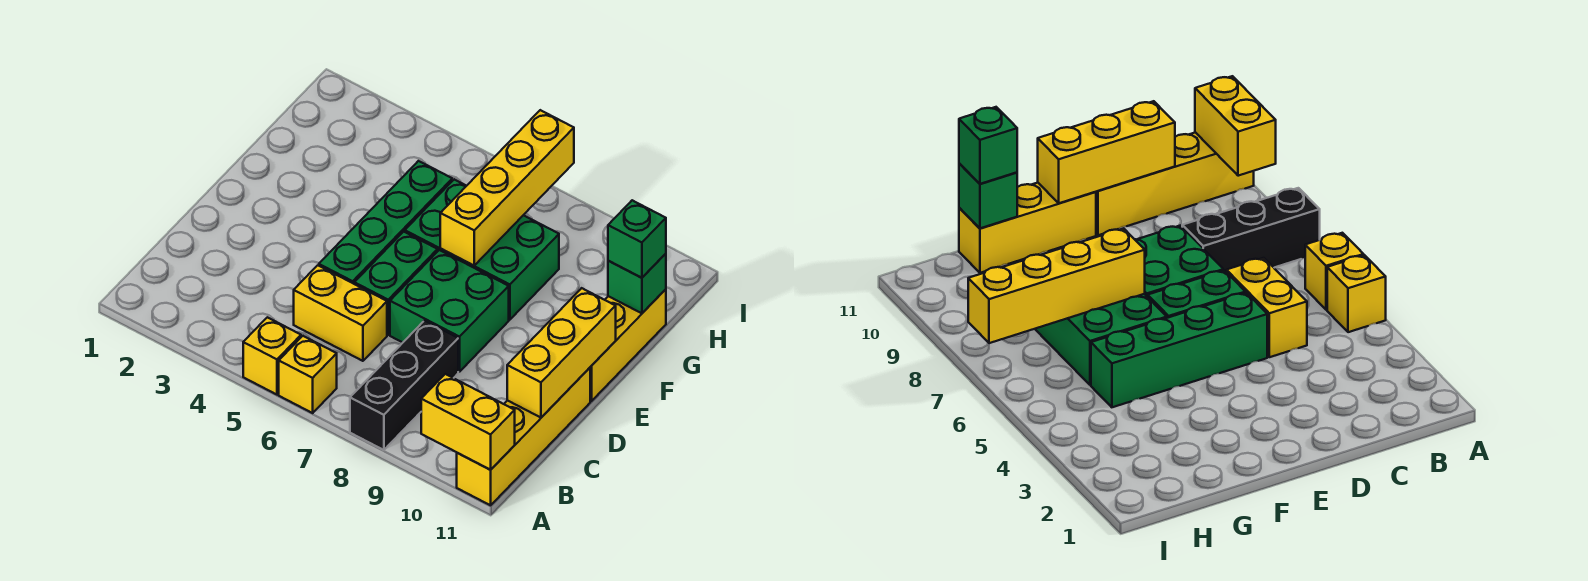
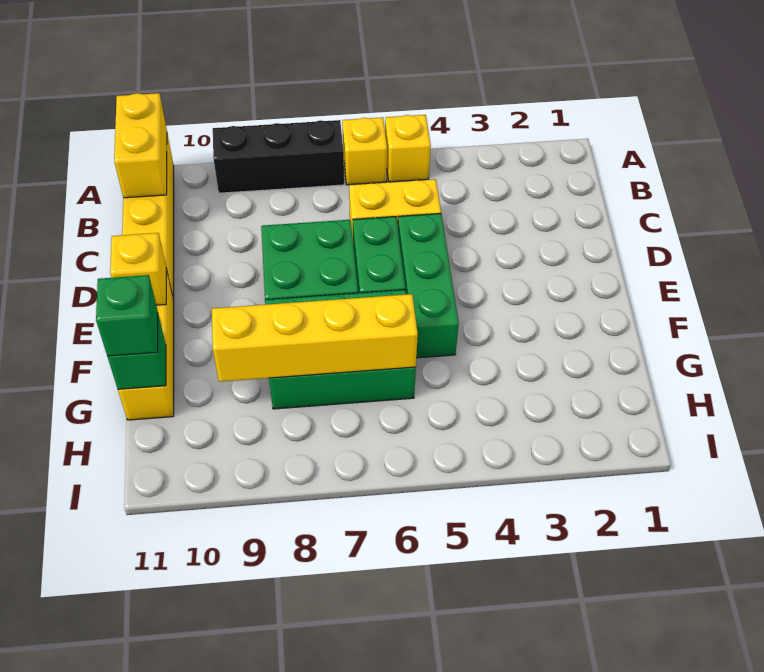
black brick A8:C8 level 1 -> black brick A7:A9 level 1
yellow brick A10:A11 level 2 -> yellow brick A11:B11 level 2
yellow brick C11:E11 level 2 -> yellow brick E11 level 2
green brick D5:G5 level 1 -> green brick D5:F5 level 1
yellow brick F7:I7 level 2 -> yellow brick G6:G9 level 2

